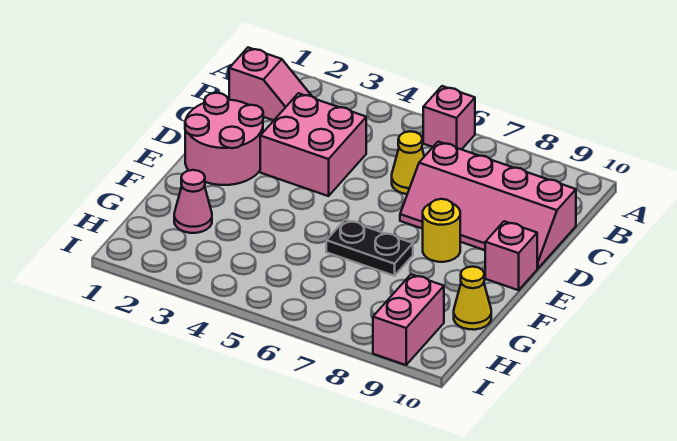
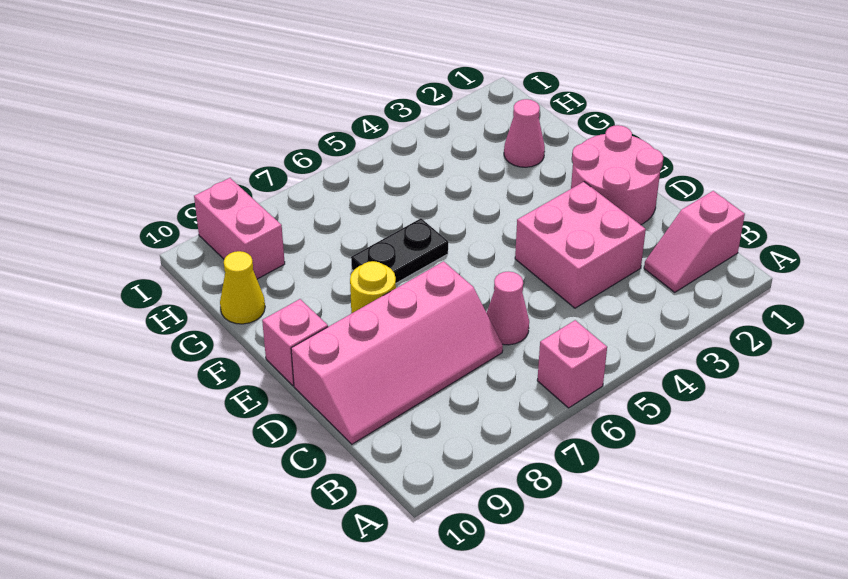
yellow cone C6 level 1 -> pink cone C6 level 1
pink slope C7:D10 level 1 top C -> pink slope C7:D10 level 1 top D

